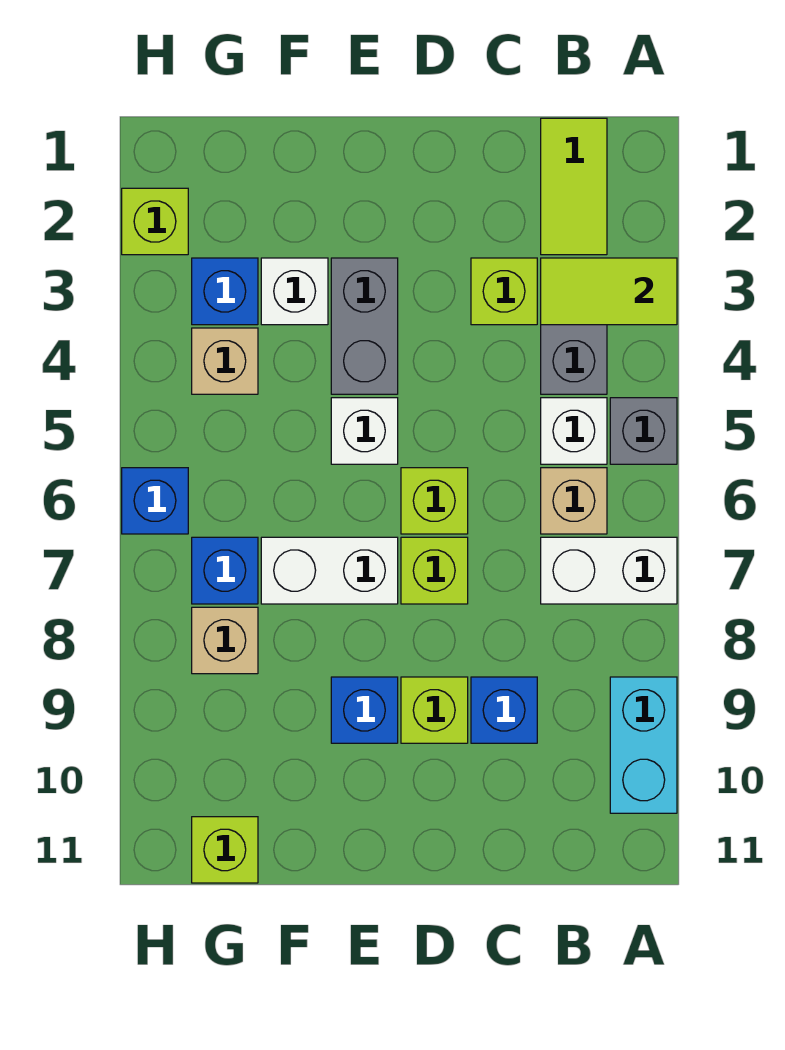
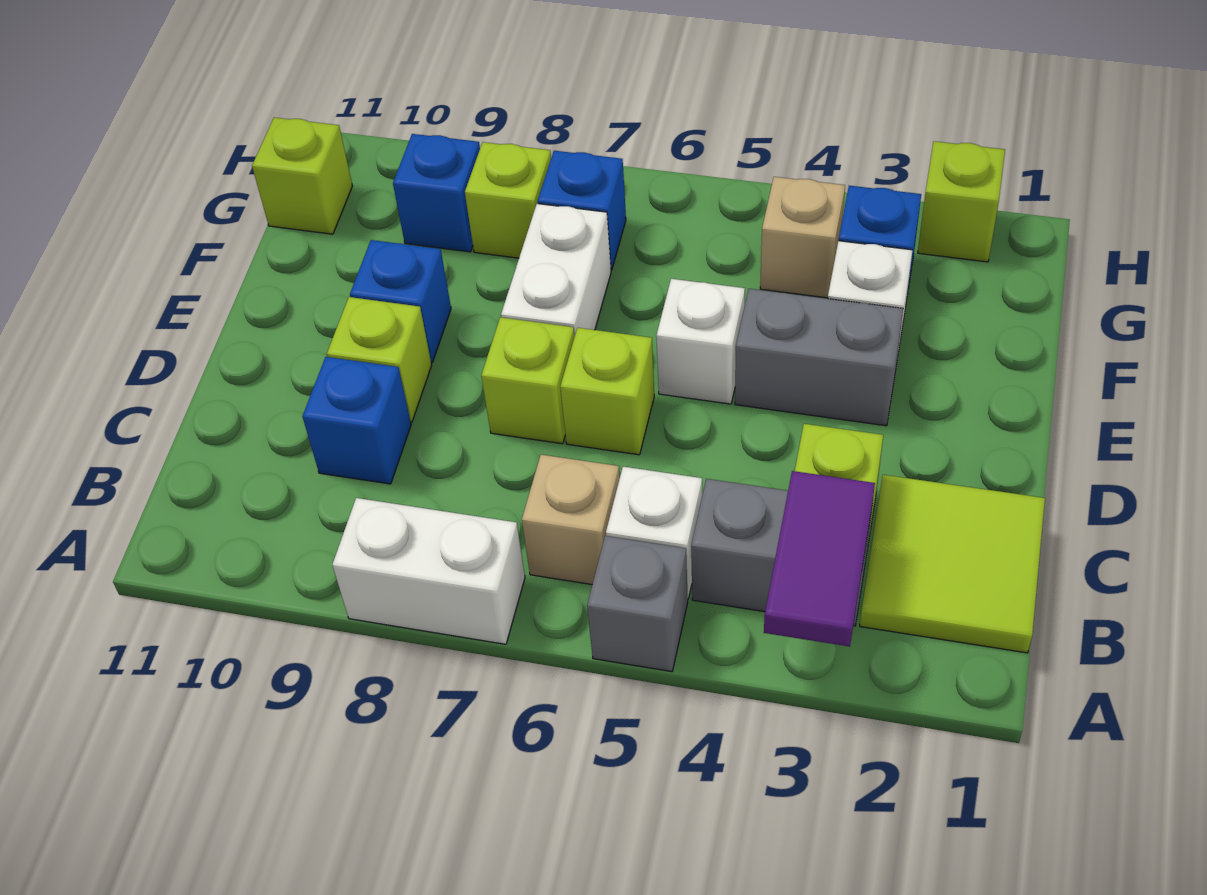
lime tile A3:B3 level 2 -> purple tile A3:B3 level 2
white brick A7:B7 level 1 -> white brick A7:A8 level 1
cyan brick A9:A10 level 1 -> none
lime tile B1:B2 level 1 -> lime tile B1:C2 level 1
tan brick G8 level 1 -> lime brick G8 level 1
blue brick H6 level 1 -> blue brick G9 level 1

